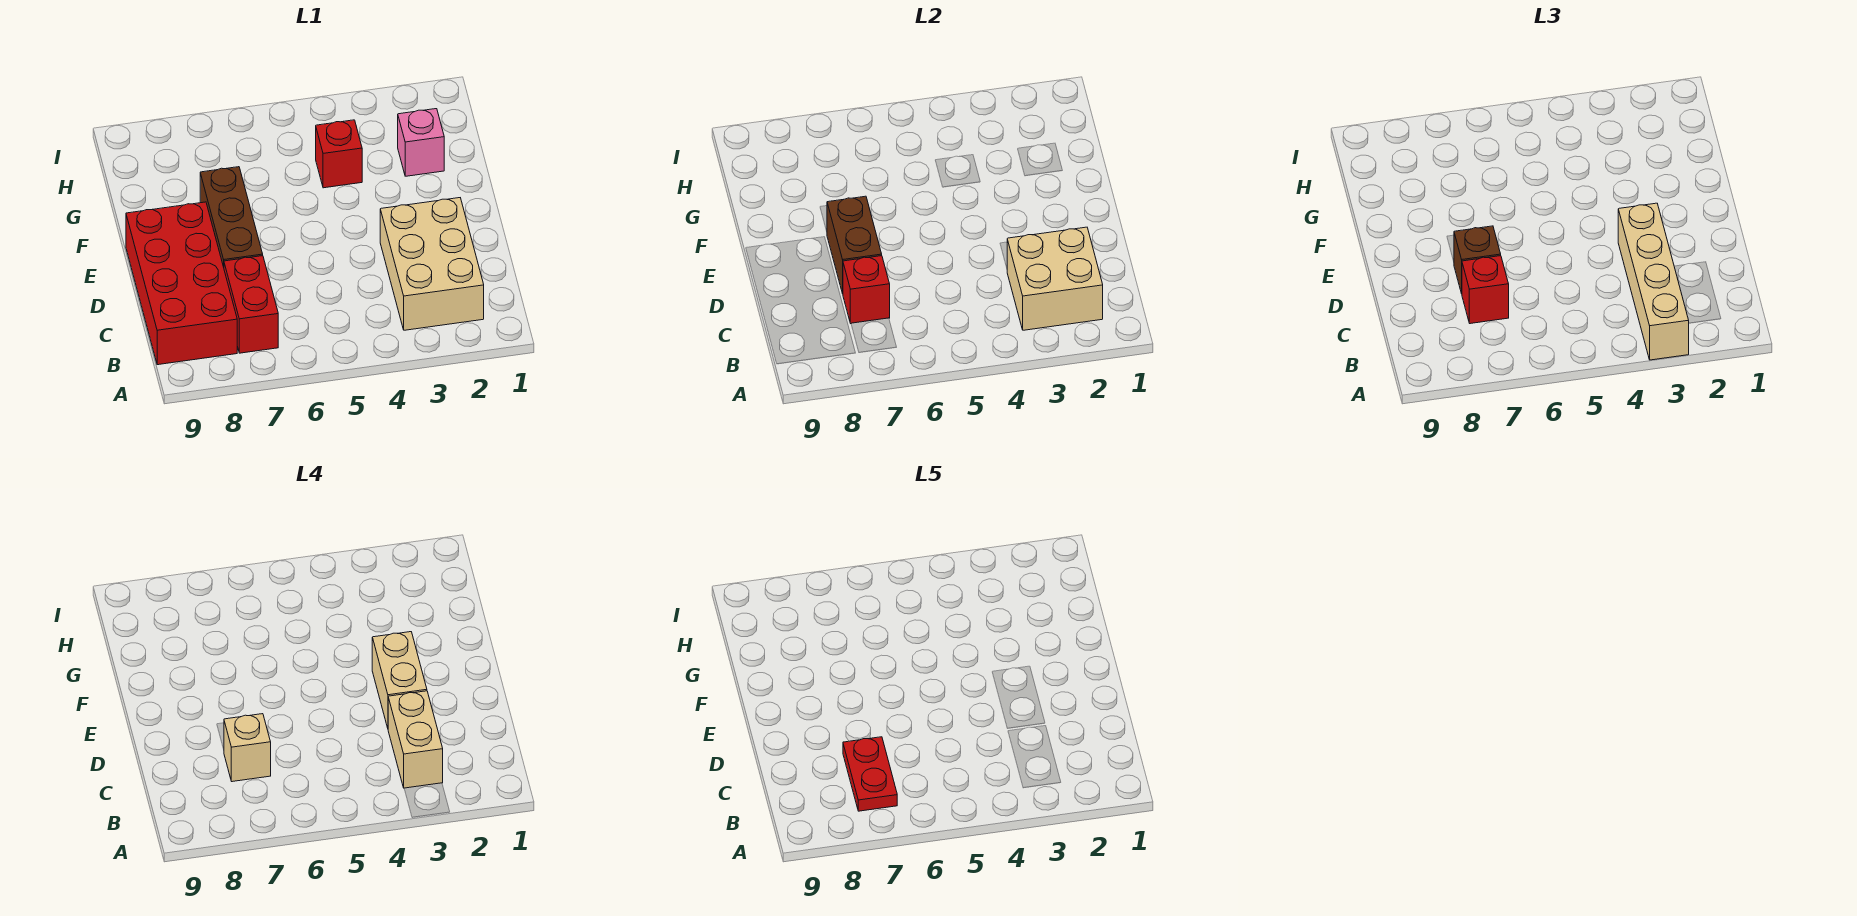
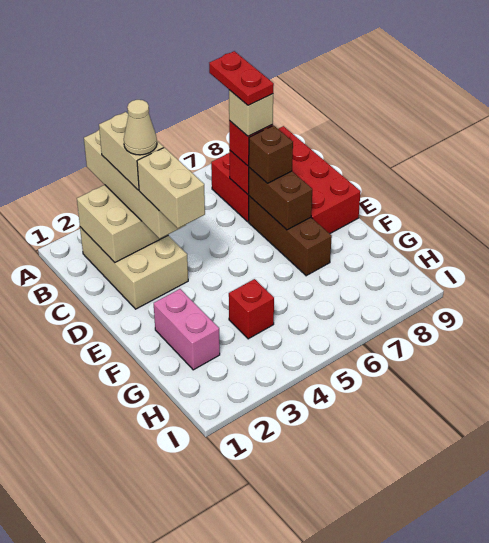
none -> tan cone C3 level 5
pink brick G2 level 1 -> pink brick F2:G2 level 1

